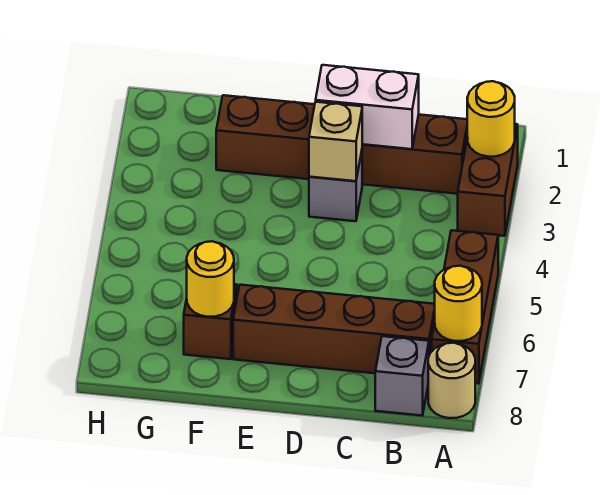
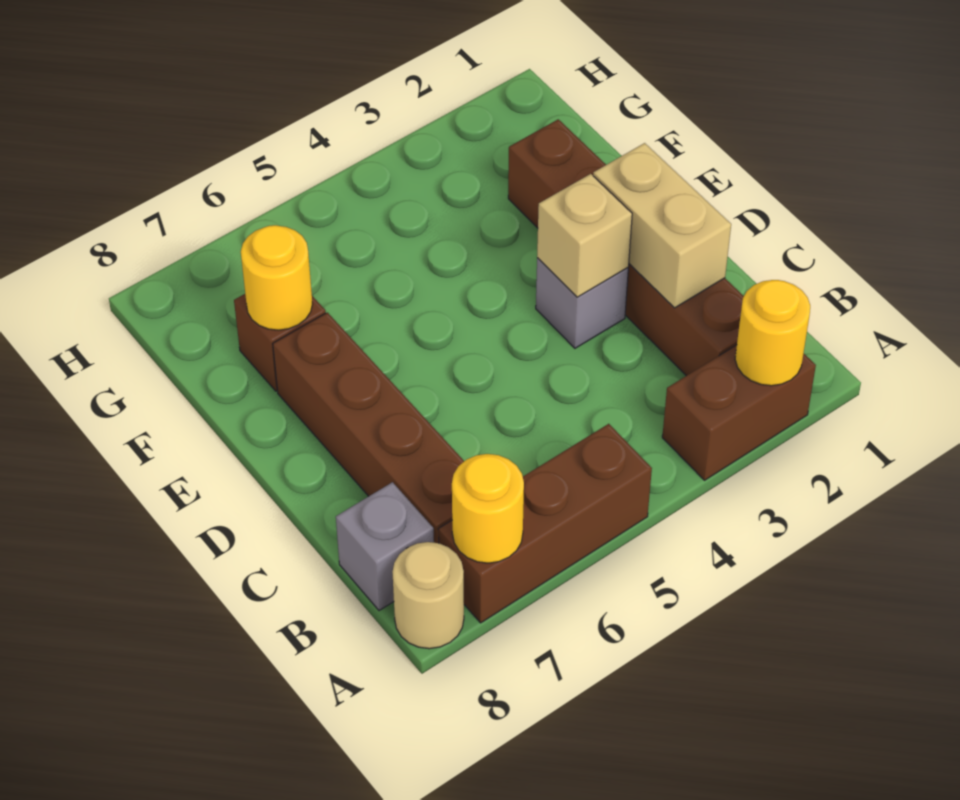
white brick C2:D2 level 2 -> tan brick C2:D2 level 2

